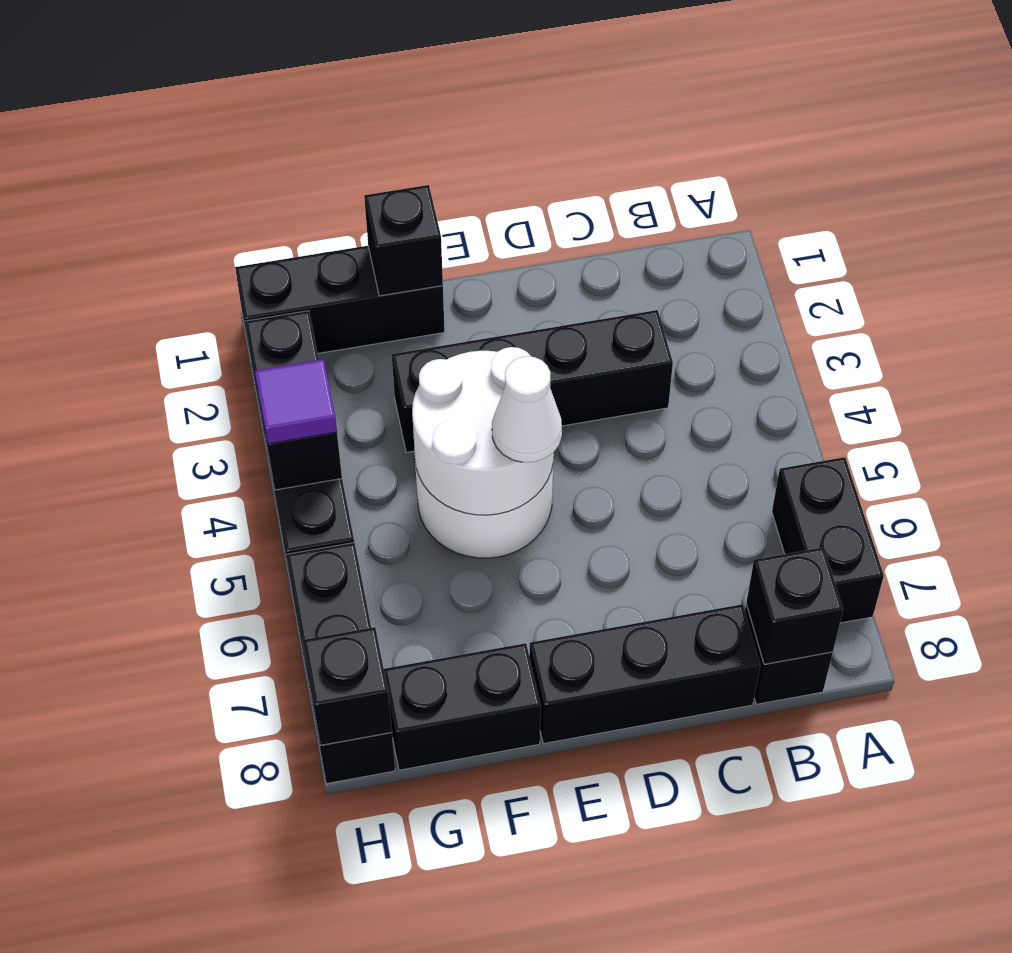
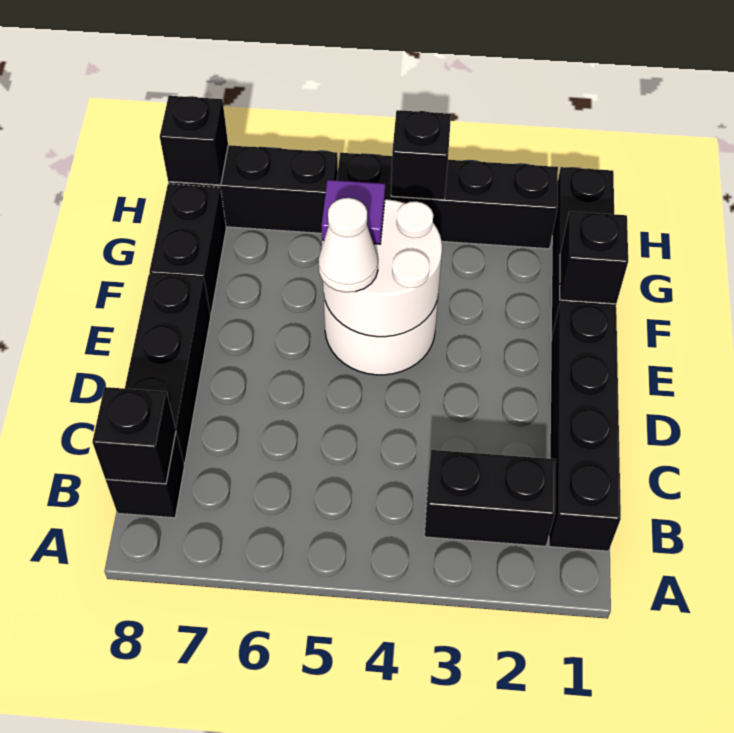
black brick A6:A7 level 1 -> black brick B2:B3 level 1
black brick C3:F3 level 1 -> black brick B1:E1 level 1
purple tile H4 level 3 -> purple tile F5 level 3

